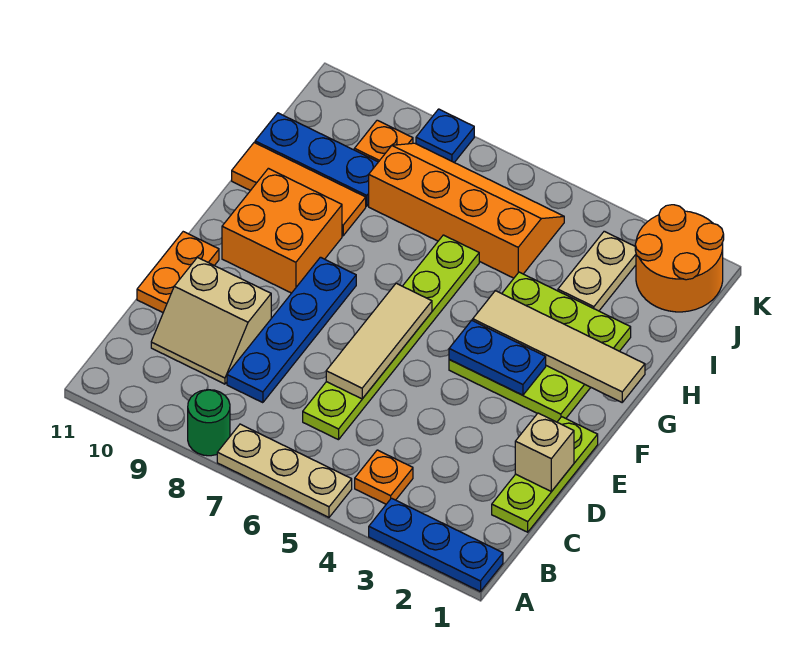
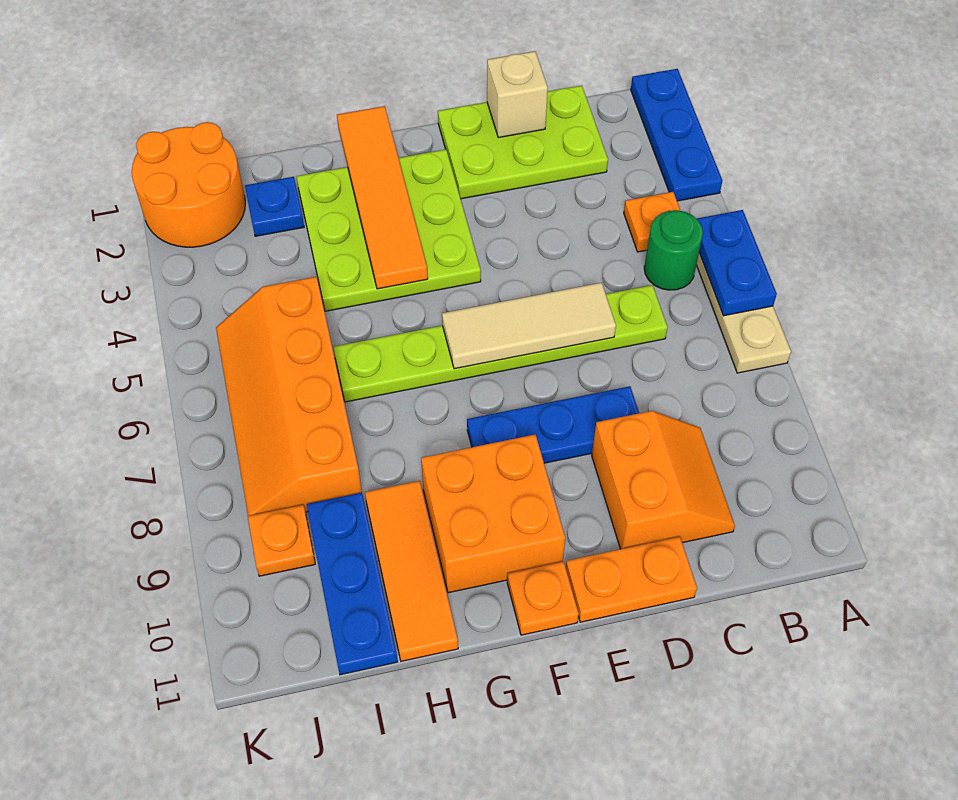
green round brick A8 level 1 -> green round brick B5 level 1
lime plate C1:E1 level 1 -> lime plate C1:E2 level 1
blue plate C8:F8 level 1 -> blue plate D8:F8 level 1
tan slope C9:D10 level 1 top D -> orange slope C9:D10 level 1 top D
blue plate F3:F4 level 2 -> blue plate A5:A6 level 2
none -> orange plate F11 level 1
tan tile G1:G4 level 2 -> orange tile G1:G4 level 2
tan plate I3:J3 level 1 -> none
blue plate K8 level 1 -> blue plate I2 level 1

